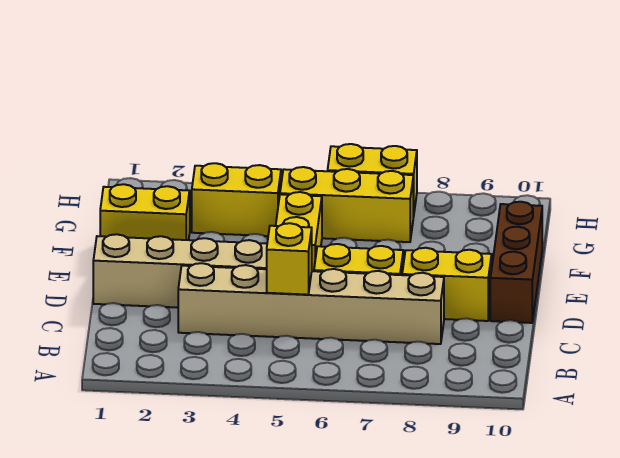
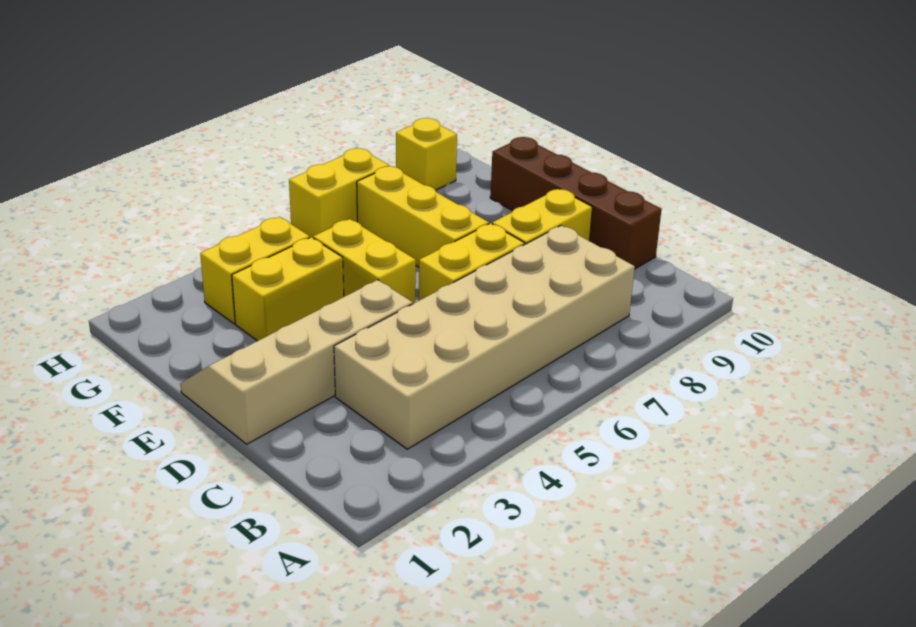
tan brick C3:C8 level 1 -> tan brick B3:C8 level 1
yellow brick C5 level 2 -> yellow brick H9 level 1
brown brick D10:F10 level 1 -> brown brick C10:F10 level 1
yellow brick F1:F2 level 1 -> yellow brick F3:F4 level 1
yellow brick G5:G7 level 1 -> yellow brick E7:G7 level 1

